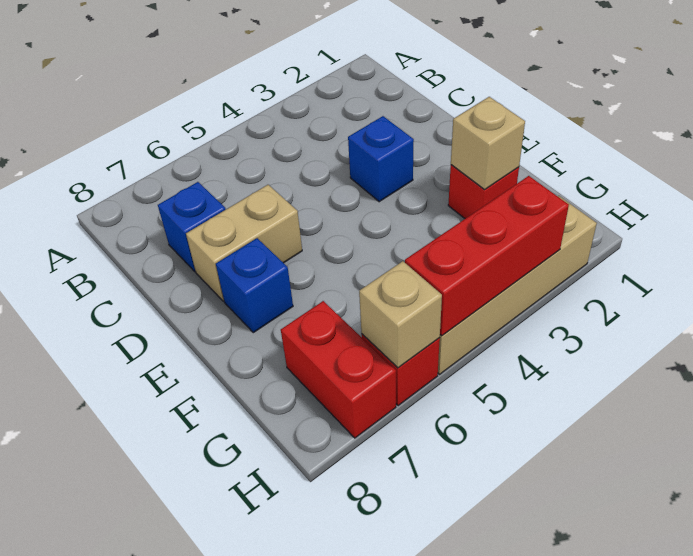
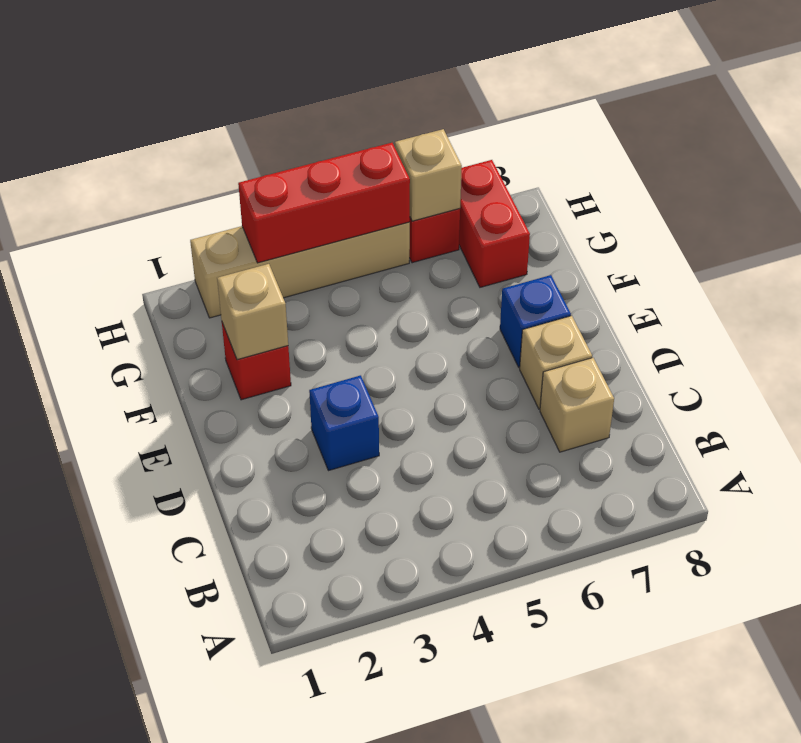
blue brick C7 level 1 -> tan brick C7 level 1
tan brick D6:D7 level 1 -> tan brick D7 level 1

